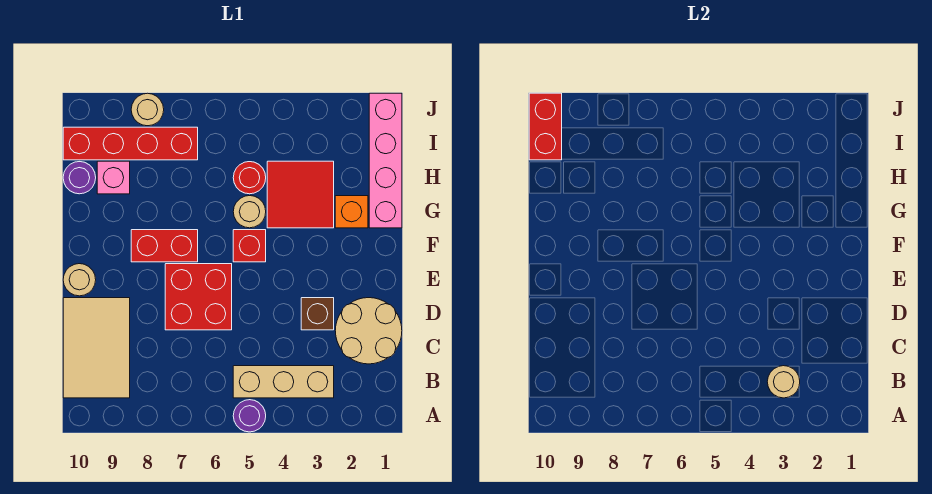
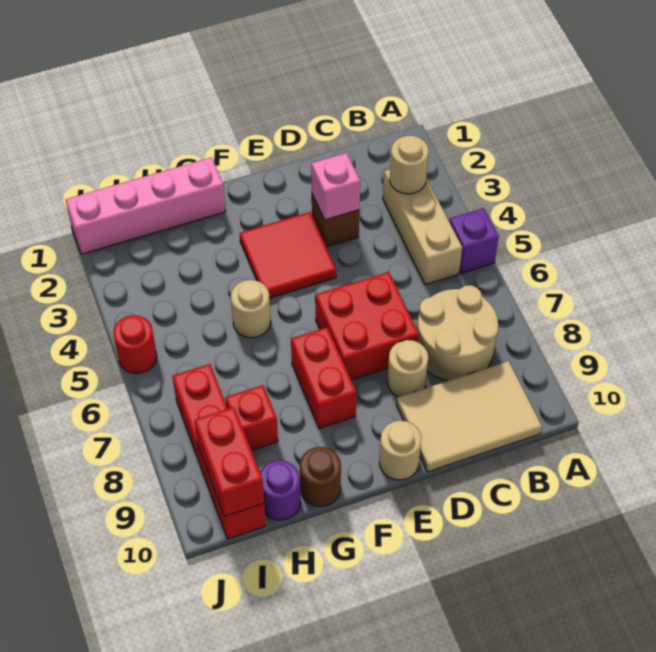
purple round brick A5 level 1 -> purple brick A5 level 1
tan round brick C1:D2 level 1 -> tan round brick B7:C8 level 1
red brick F5 level 1 -> red brick H8 level 1
orange brick G2 level 1 -> none
red tile G3:H4 level 1 -> red tile E3:F4 level 1
none -> brown round brick G10 level 1
red round brick H5 level 1 -> red round brick J5 level 1
pink brick H9 level 1 -> pink brick D3 level 2
red brick I10:J10 level 2 -> red brick I9:I10 level 2
tan round brick J8 level 1 -> tan round brick D8 level 1

